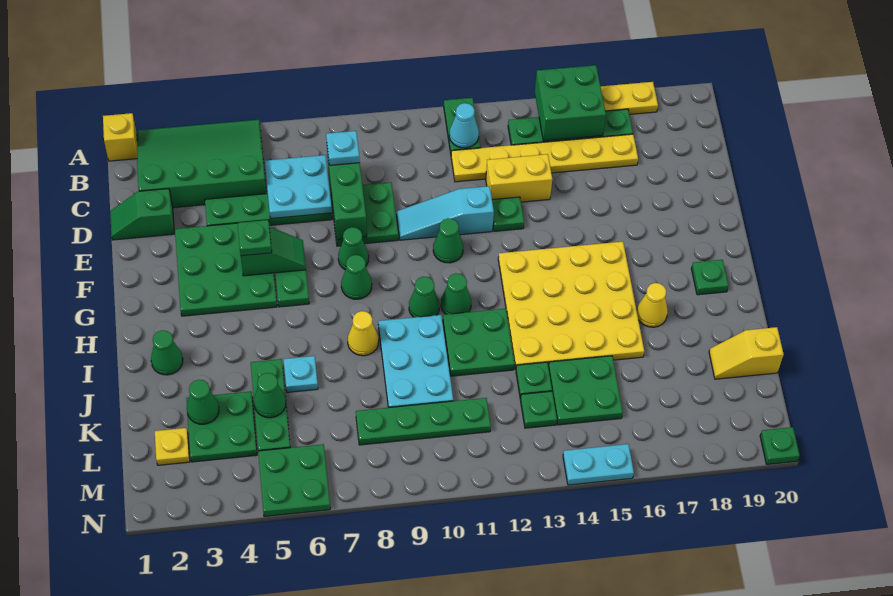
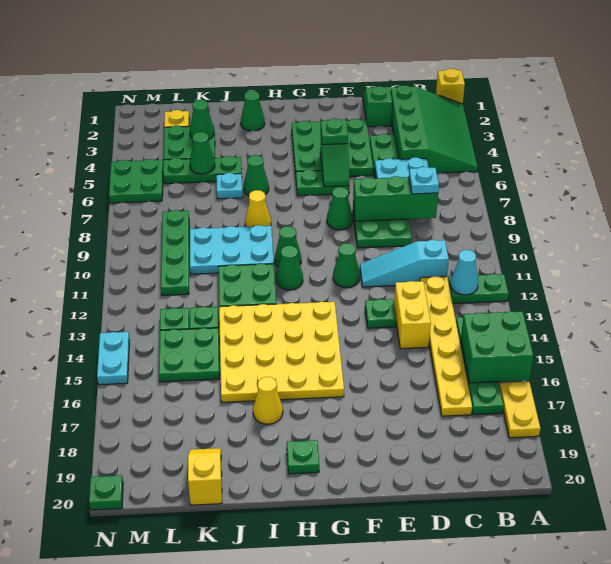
cyan slope E10:E12 level 1 top 12 -> cyan slope C11:E11 level 1 top C
green cone G8 level 1 -> green cone I6 level 1

